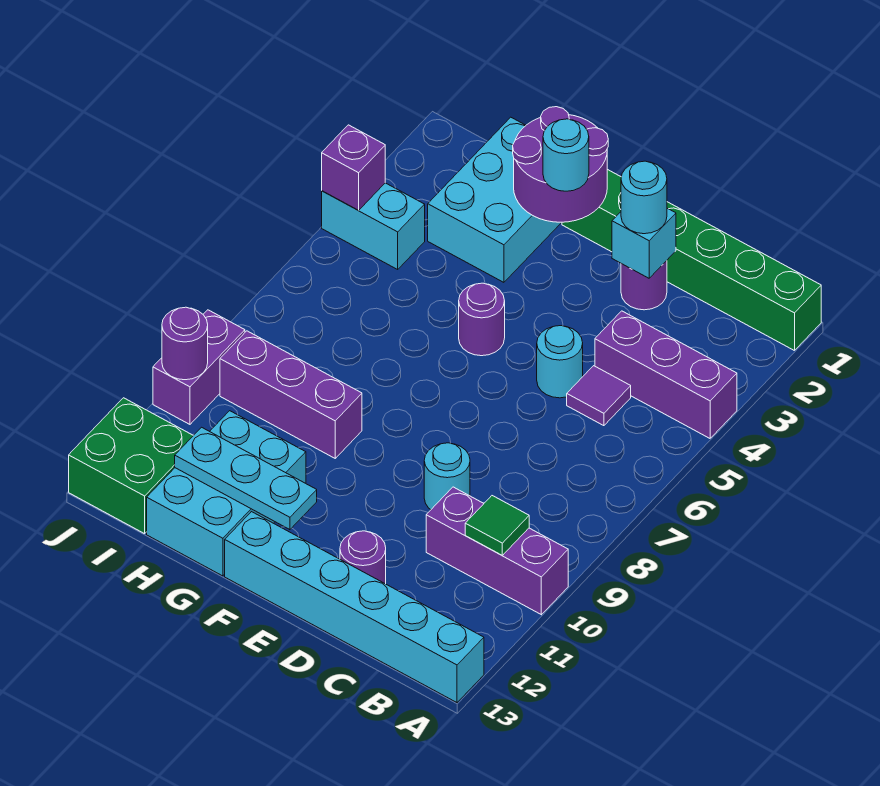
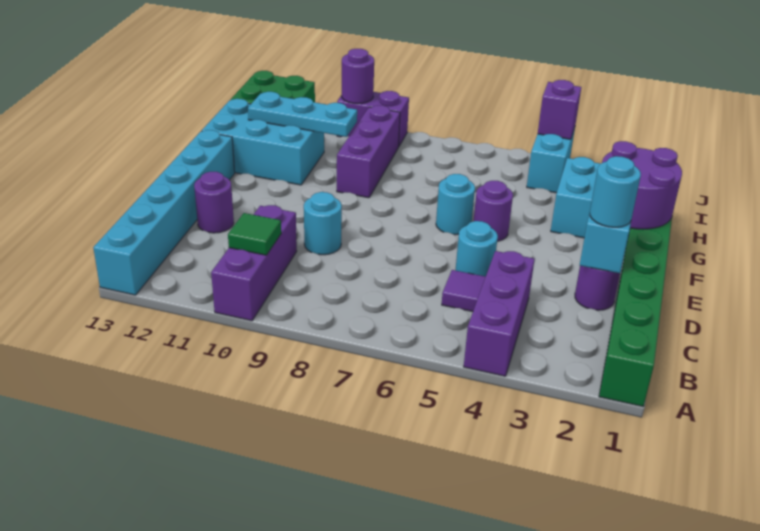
cyan round brick F2 level 3 -> cyan round brick F6 level 1
cyan plate F12:H12 level 2 -> cyan plate H10:H12 level 2

